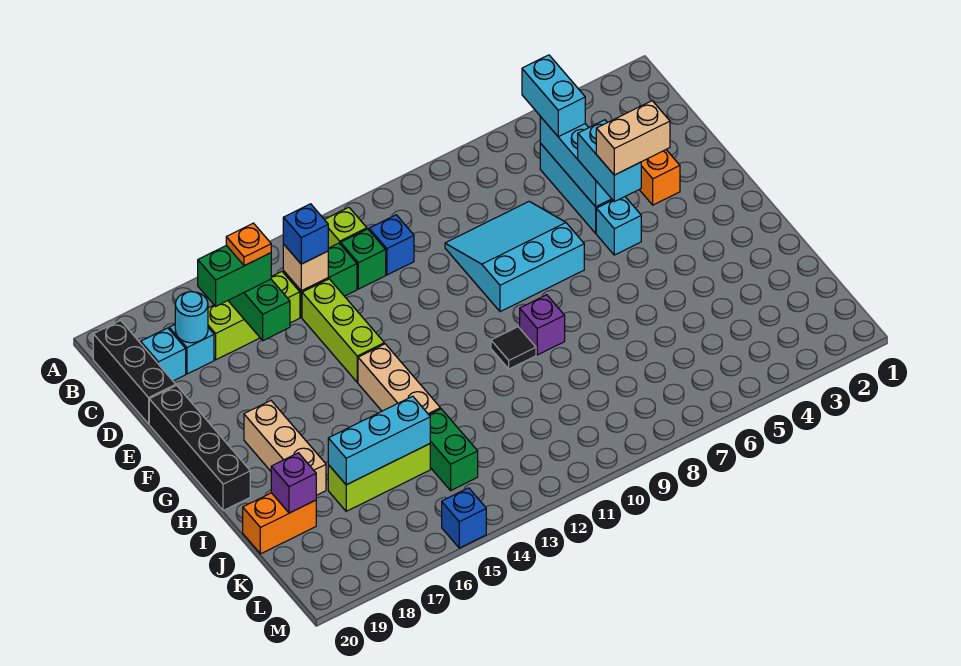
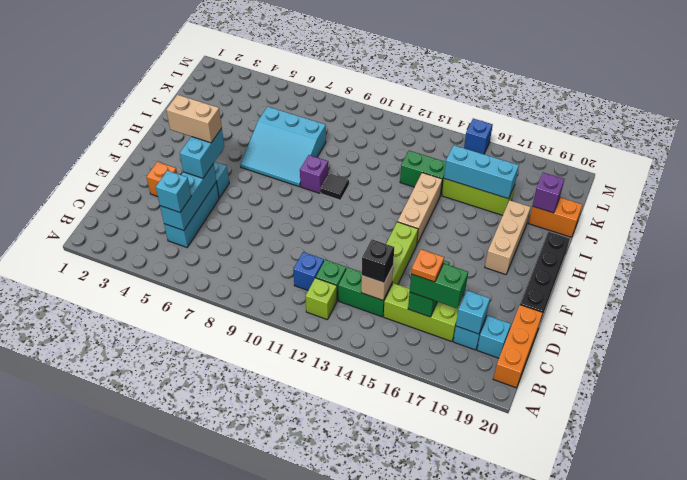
cyan brick B5:C5 level 3 -> cyan brick C5 level 3
black brick B20:D20 level 1 -> orange brick B20:D20 level 1
blue brick C14 level 3 -> black brick C14 level 3
cyan round brick C18 level 2 -> cyan brick C18 level 2
cyan slope D7:F9 level 1 top F -> cyan slope H6:J8 level 1 top J
green brick J14:K14 level 1 -> green brick J13:J14 level 1

